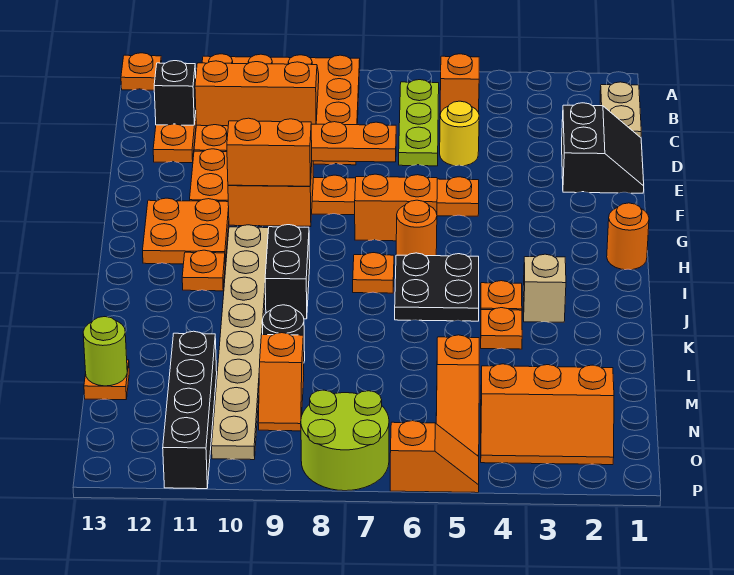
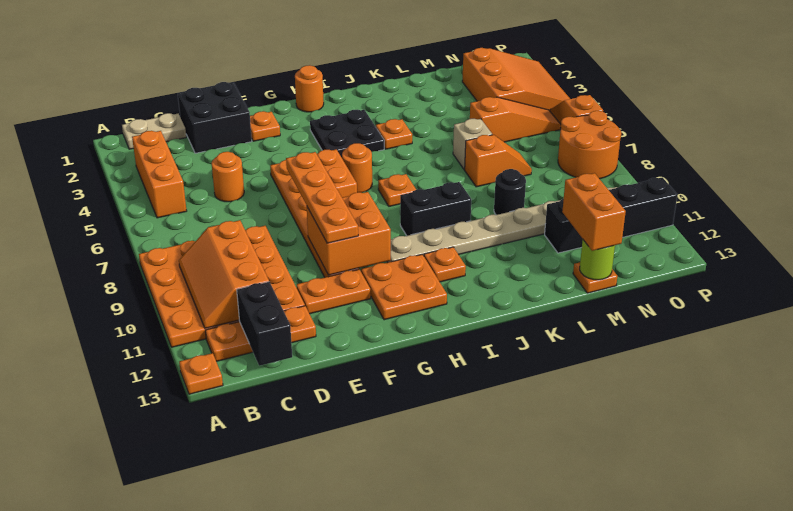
orange brick B5 level 1 -> orange brick B3:B5 level 1
lime plate B6:D6 level 1 -> none
black brick C12 level 2 -> black brick C12:C13 level 2
black slope D1:E2 level 1 top 2 -> black brick D1:E2 level 1
yellow round brick D5 level 1 -> orange round brick D5 level 1
orange brick G9:G10 level 3 -> orange brick M12:M13 level 3
black plate I5:J6 level 1 -> black plate H3:I4 level 1
tan brick J3 level 1 -> tan brick L6 level 1
orange plate K4 level 1 -> orange plate F2 level 1
orange slope M9:N9 level 1 top M -> orange slope L7:M7 level 1 top L
orange slope N2:O4 level 1 top N -> orange slope N2:P4 level 1 top N
lime round brick O7:P8 level 1 -> orange round brick O7:P8 level 1

